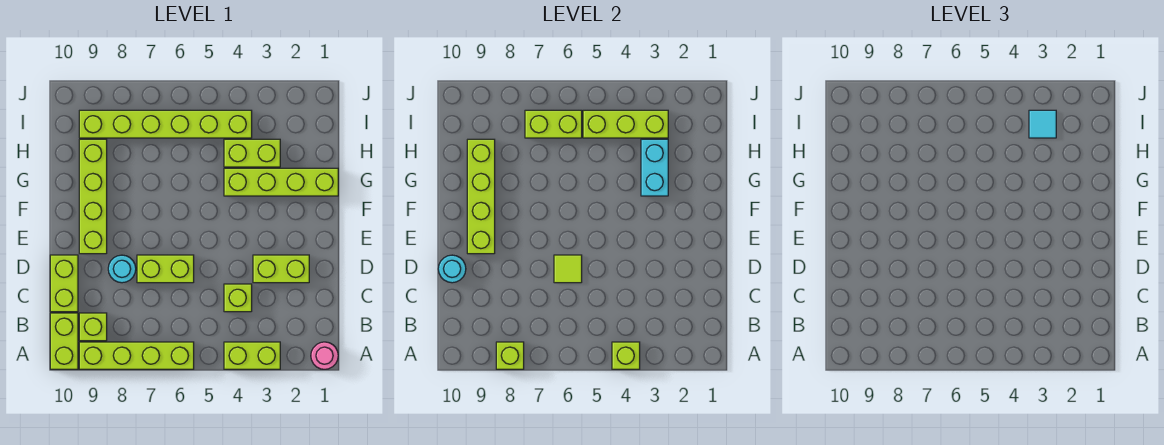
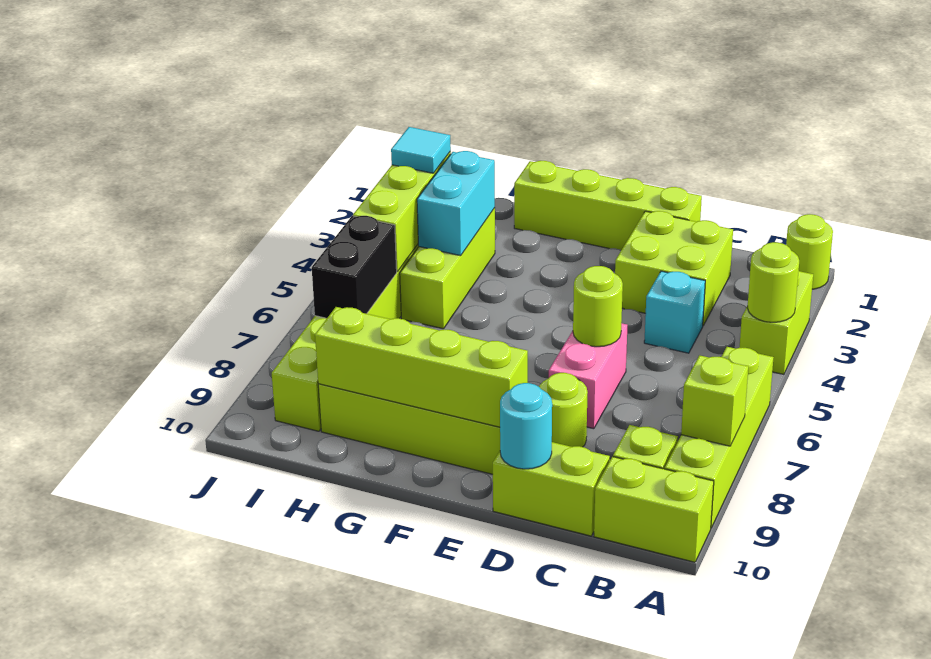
pink round brick A1 level 1 -> lime round brick A1 level 1
lime brick A4 level 2 -> lime round brick A4 level 2
lime brick C4 level 1 -> cyan brick C4 level 1
lime brick D2:D3 level 1 -> lime brick C2:D3 level 1
lime brick D6:D7 level 1 -> pink brick D6:D7 level 1
lime tile D6 level 2 -> lime round brick D6 level 2
cyan round brick D8 level 1 -> lime round brick D8 level 1
lime brick G1:G4 level 1 -> lime brick D1:G1 level 1
cyan brick G3:H3 level 2 -> cyan brick H3:H4 level 2
lime brick H3:H4 level 1 -> lime brick H3:H5 level 1
lime brick I6:I7 level 2 -> black brick I6:I7 level 2

